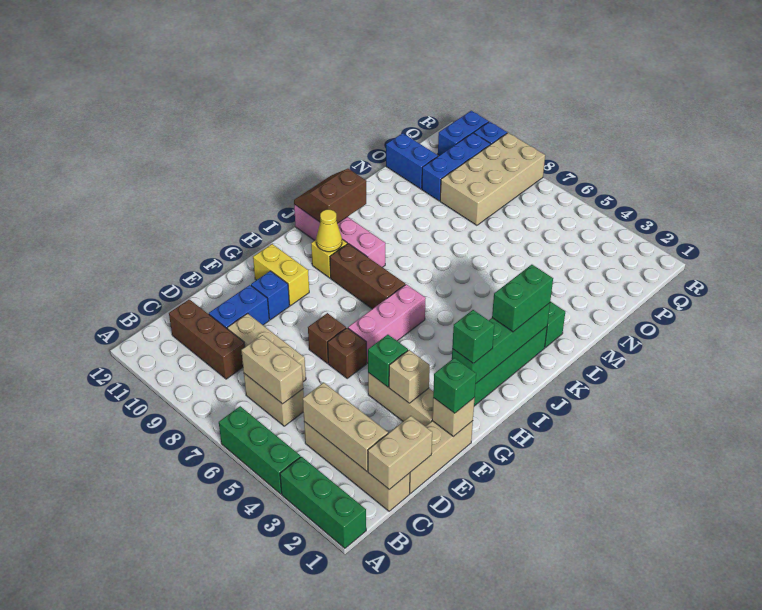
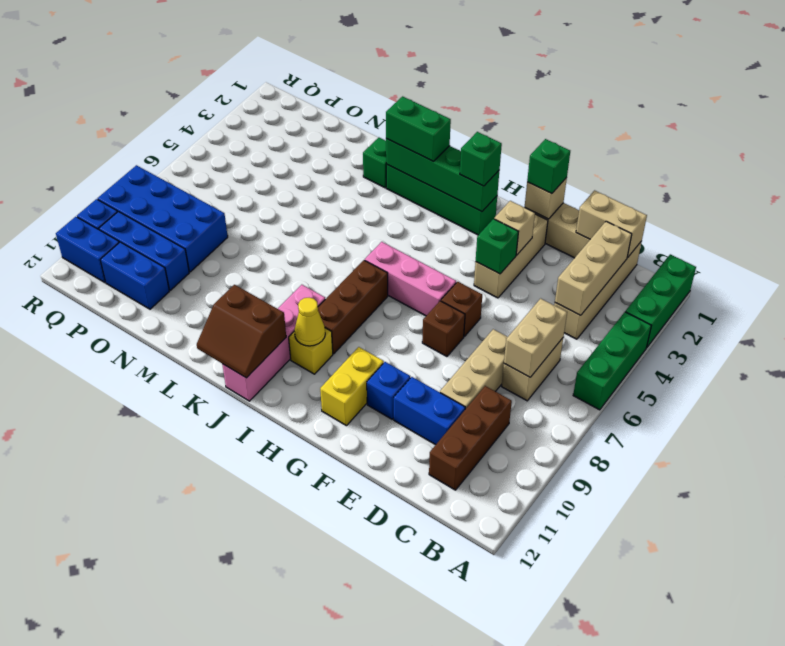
tan brick O8:R9 level 1 -> blue brick O8:R9 level 1
blue brick O11:O12 level 1 -> blue brick O11:P11 level 1

